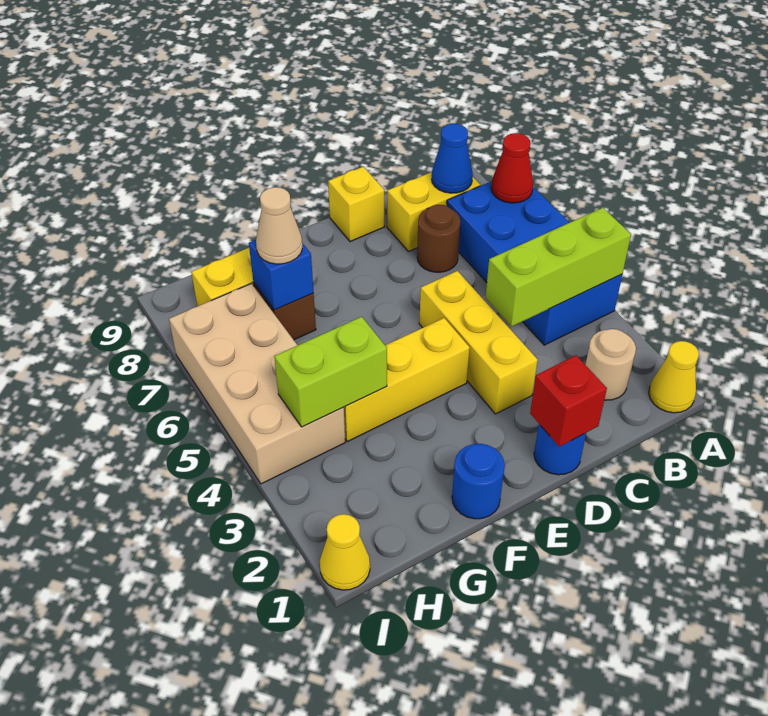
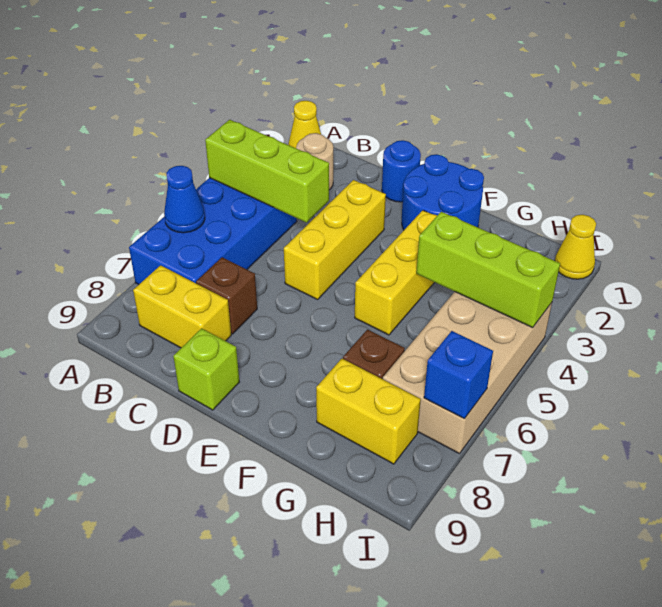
red cone A7 level 2 -> none
blue cone B8 level 2 -> blue cone A6 level 2
brown round brick C7 level 1 -> brown brick C7 level 1
red brick D1 level 2 -> none
yellow brick D9 level 1 -> lime brick D9 level 1
yellow brick E4:G4 level 1 -> yellow brick F3:F5 level 1
blue round brick F1 level 1 -> blue round brick E1:F2 level 1
lime brick G4:H4 level 2 -> lime brick G4:I4 level 2
blue brick G7 level 2 -> blue brick I7 level 2
tan cone G7 level 3 -> none

